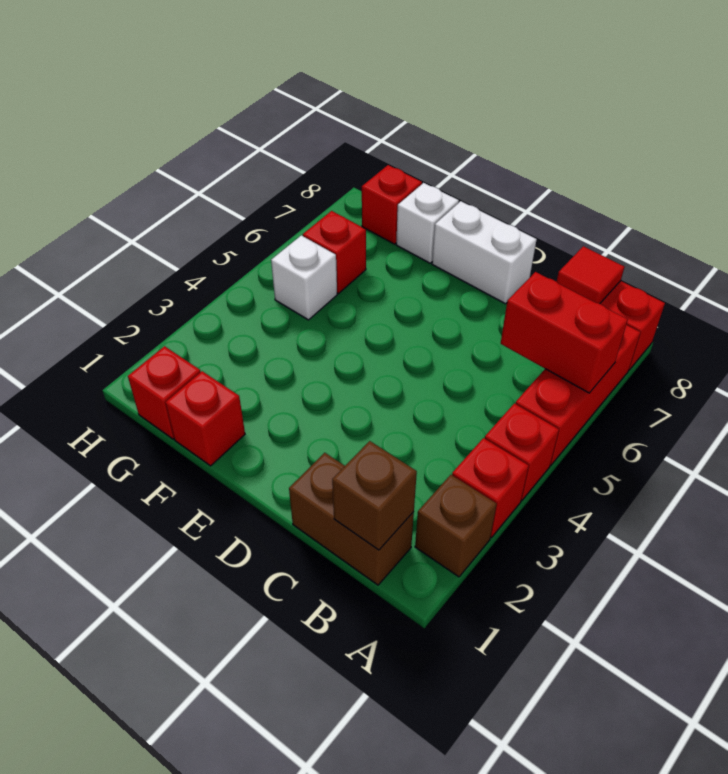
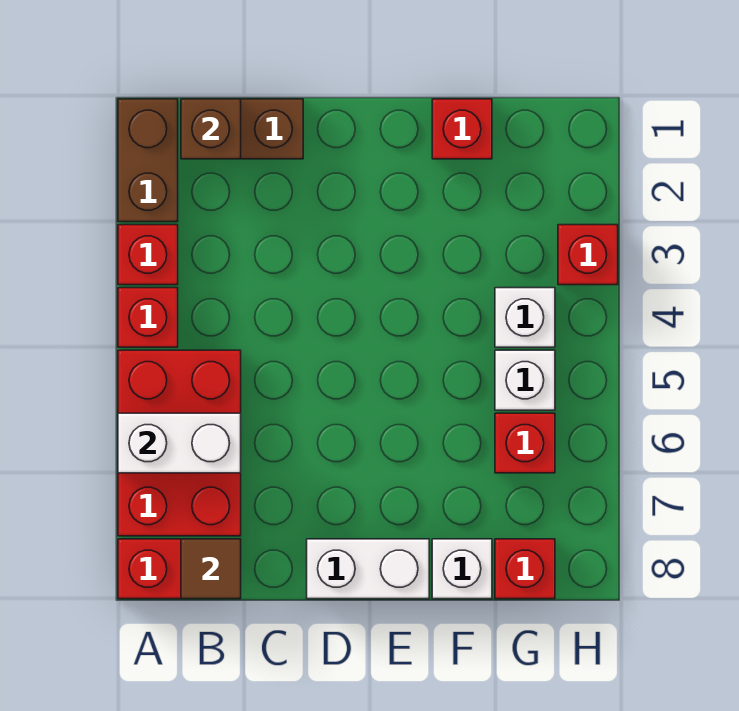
brown brick A2 level 1 -> brown brick A1:A2 level 1
red brick A5:A7 level 1 -> red brick A5:B7 level 1
red brick A6:B6 level 2 -> white brick A6:B6 level 2
red tile B8 level 2 -> brown tile B8 level 2
red brick G1 level 1 -> red brick H3 level 1
none -> white brick G4 level 1

